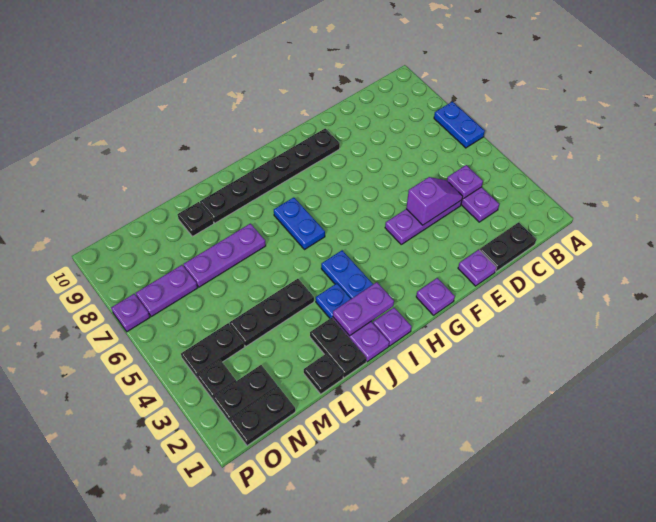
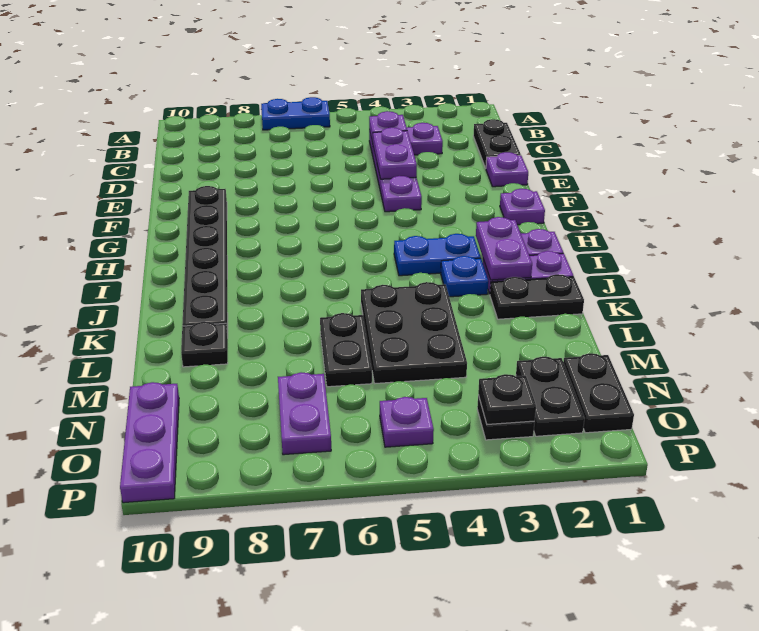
purple slope D4:E4 level 2 top E -> purple plate D4:E4 level 2
blue plate I6:I7 level 1 -> none
black plate K4:M4 level 1 -> black plate K4:M5 level 1
purple plate K7:M7 level 1 -> purple plate N10:P10 level 1
black plate L1 level 1 -> black plate O3 level 2
black plate N4:O4 level 1 -> black plate L6:M6 level 1
purple plate P7 level 1 -> purple plate O5 level 1

